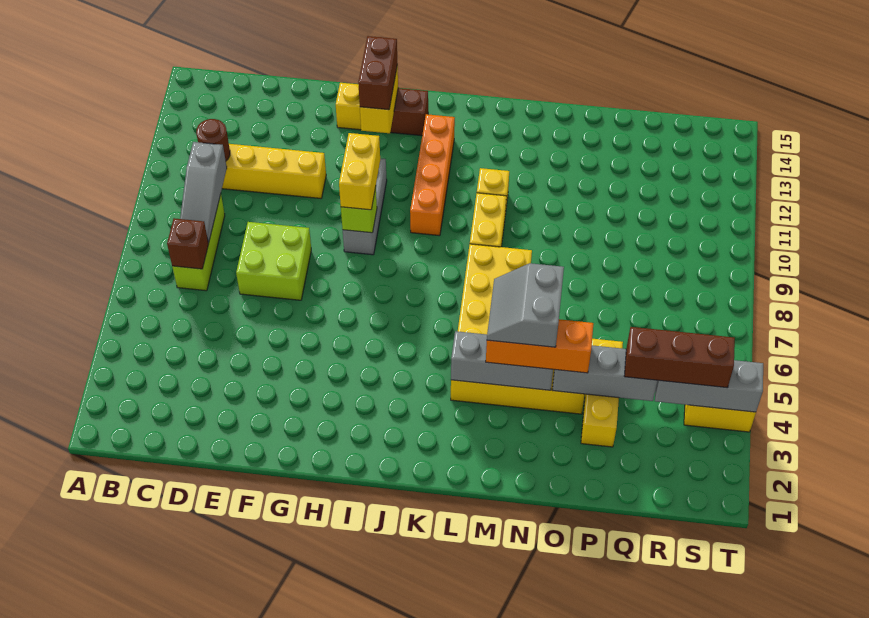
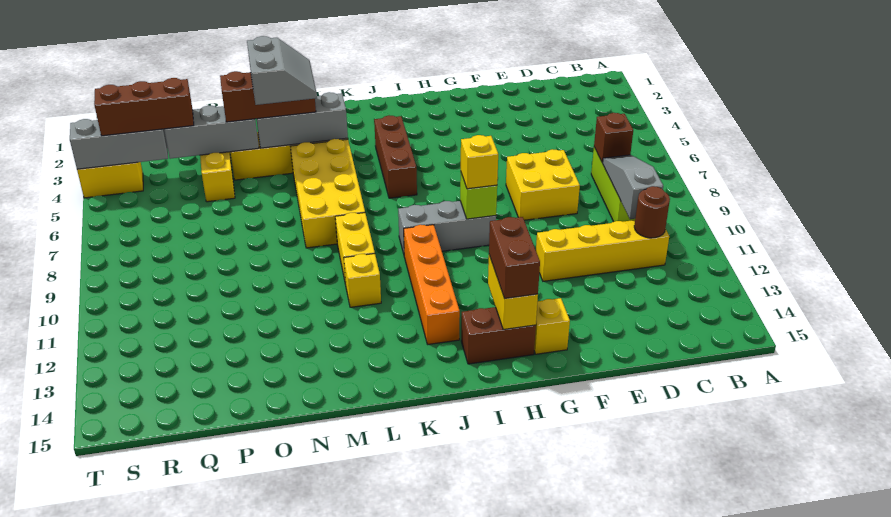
lime brick E7:F8 level 1 -> yellow brick E7:F8 level 1
grey brick H9:H11 level 1 -> grey brick H9:J9 level 1
yellow brick H9:H10 level 3 -> yellow brick H9 level 3
none -> brown brick J4:J6 level 1
orange brick M4:O4 level 3 -> brown brick M4:O4 level 3

